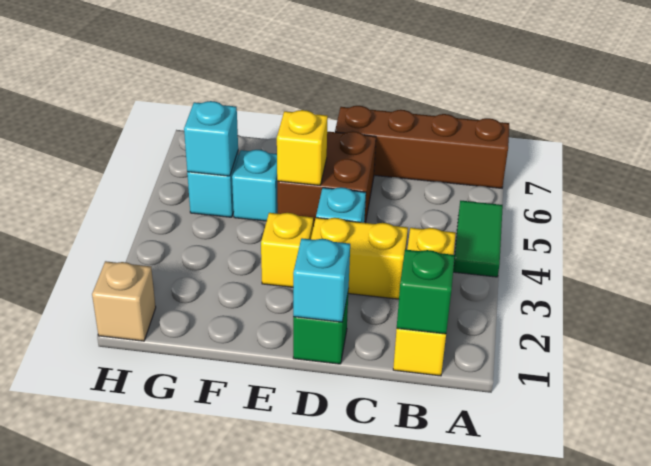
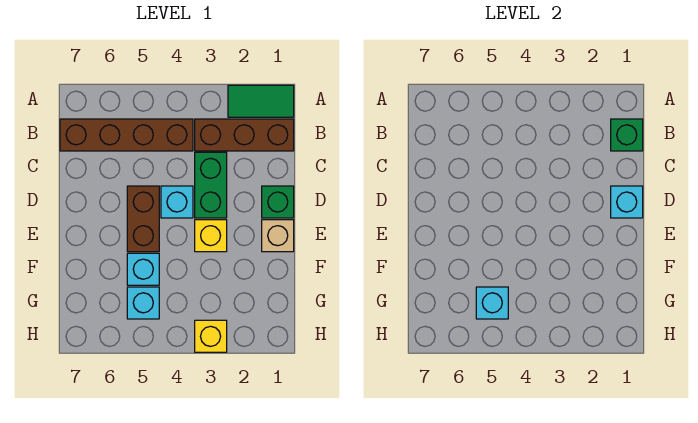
green tile A4:A5 level 1 -> green tile A1:A2 level 1
brown brick A7:D7 level 1 -> brown brick B4:B7 level 1
yellow brick B1:B3 level 1 -> brown brick B1:B3 level 1
yellow brick C3:D3 level 1 -> green brick C3:D3 level 1
brown brick D5:E6 level 1 -> brown brick D5:E5 level 1
yellow brick E5 level 2 -> yellow brick H3 level 1
tan brick H1 level 1 -> tan brick E1 level 1

